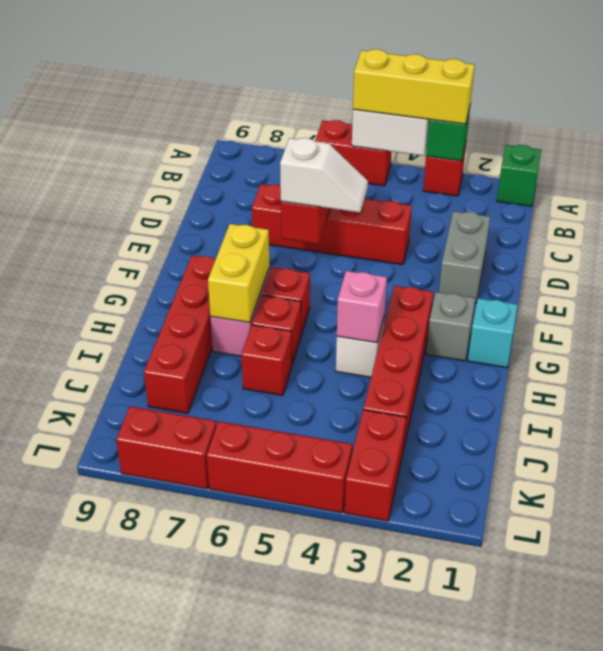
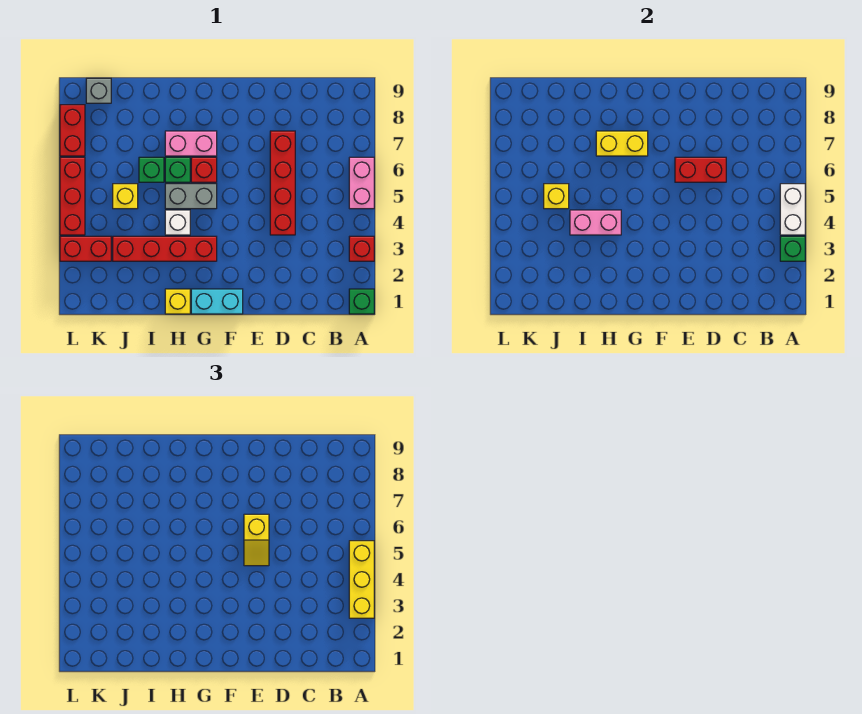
red brick A5:A6 level 1 -> pink brick A5:A6 level 1
grey brick D2:E2 level 1 -> grey brick G5:H5 level 1
white slope E5:E6 level 3 top 6 -> yellow slope E5:E6 level 3 top 6
cyan brick G1 level 1 -> cyan brick F1:G1 level 1
grey brick G2 level 1 -> grey brick K9 level 1
red brick G8:J8 level 1 -> none
none -> yellow brick H1 level 1
pink brick H4 level 2 -> pink brick H4:I4 level 2
red brick H6 level 1 -> green brick H6 level 1
red brick I6 level 1 -> green brick I6 level 1
none -> yellow brick J5 level 1
none -> yellow brick J5 level 2

